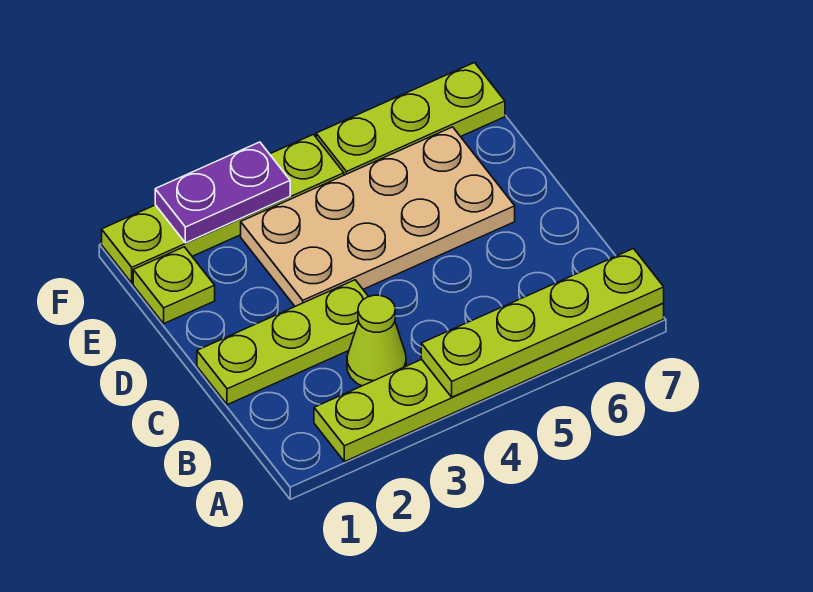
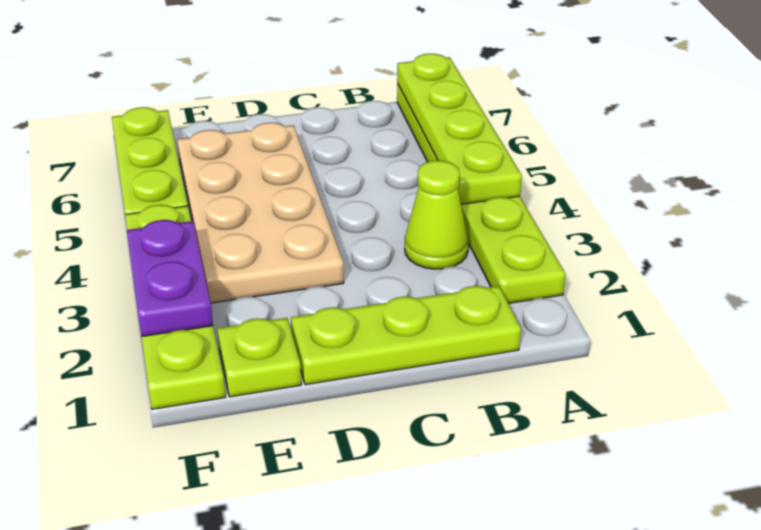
lime plate C1:C3 level 1 -> lime plate B1:D1 level 1

